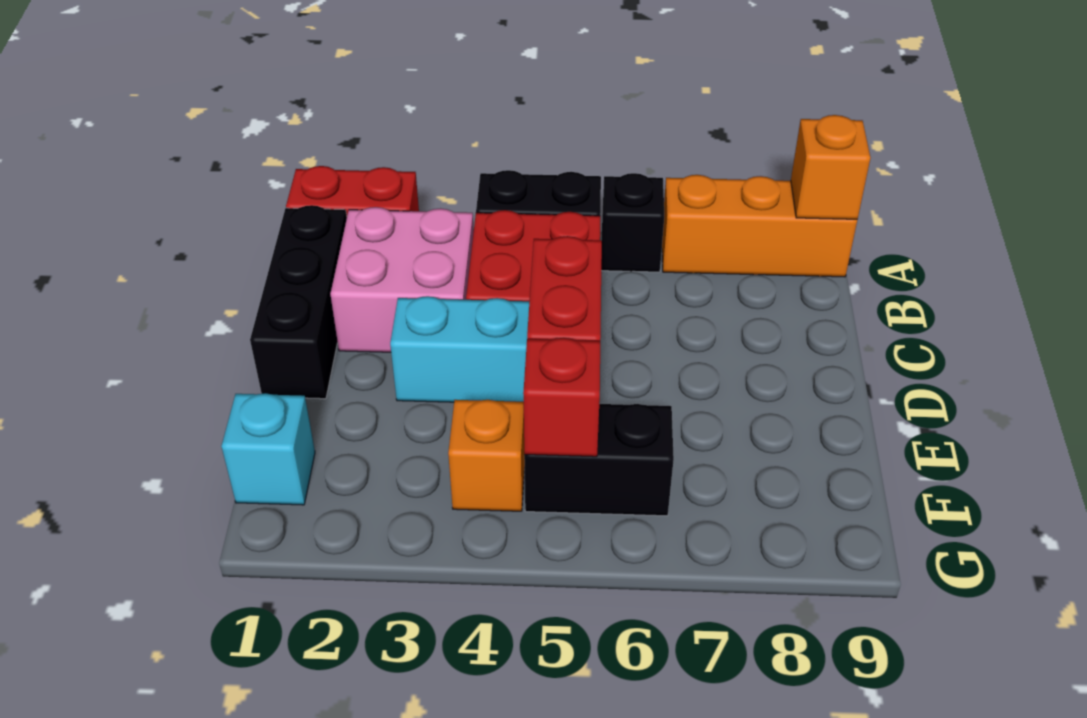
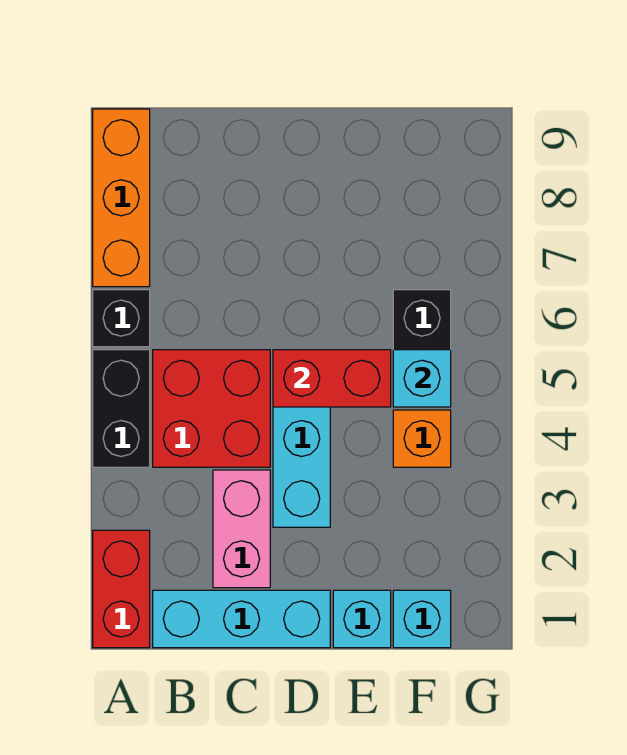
orange brick A9 level 2 -> none
black brick B1:D1 level 1 -> cyan brick B1:D1 level 1
pink brick B2:C3 level 1 -> pink brick C2:C3 level 1
none -> cyan brick E1 level 1
red brick F5 level 2 -> cyan brick F5 level 2

